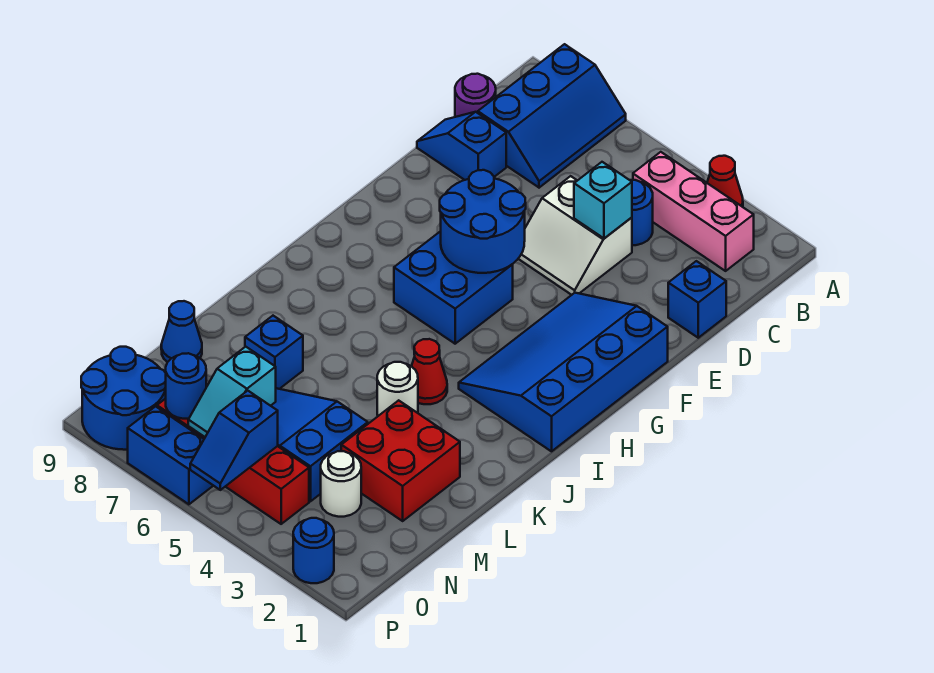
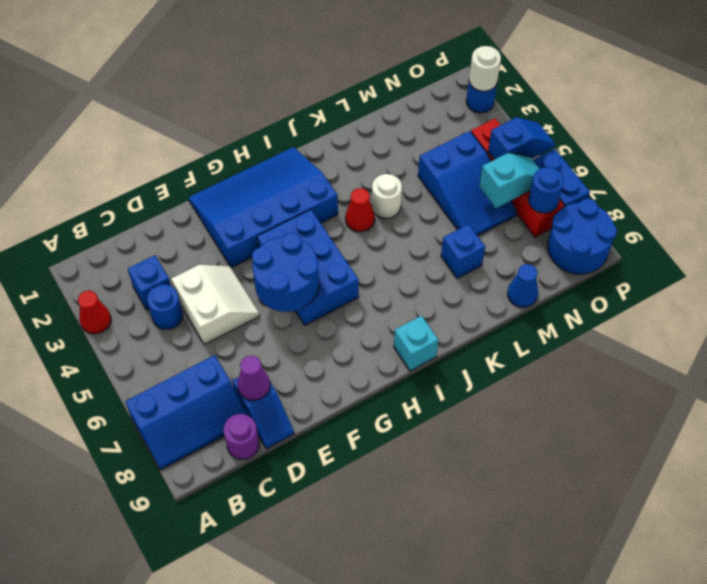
blue slope A7:C8 level 1 top 8 -> blue slope A7:C8 level 1 top 7
pink brick B2:B4 level 1 -> none
blue brick D1 level 1 -> blue brick C3 level 1
cyan brick D4 level 2 -> cyan brick I9 level 1
none -> purple cone D8 level 2
blue slope F1:I3 level 1 top 1 -> blue slope F1:I3 level 1 top 3
blue brick G5:H6 level 1 -> blue brick G4:H6 level 1
red brick L2:M3 level 1 -> none
white round brick N3 level 1 -> white round brick P2 level 2

